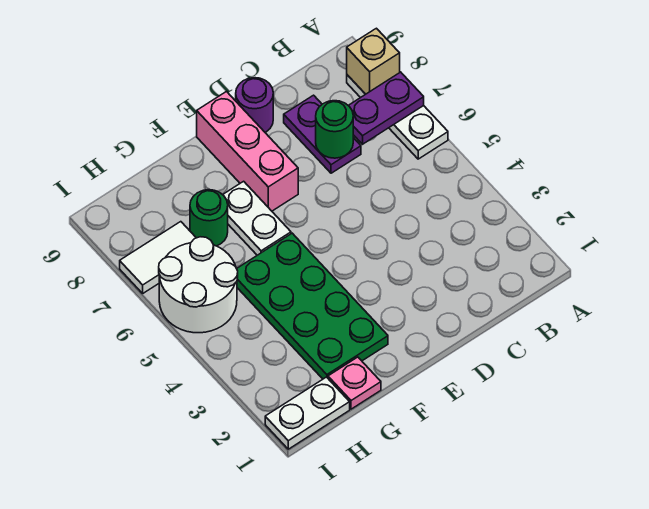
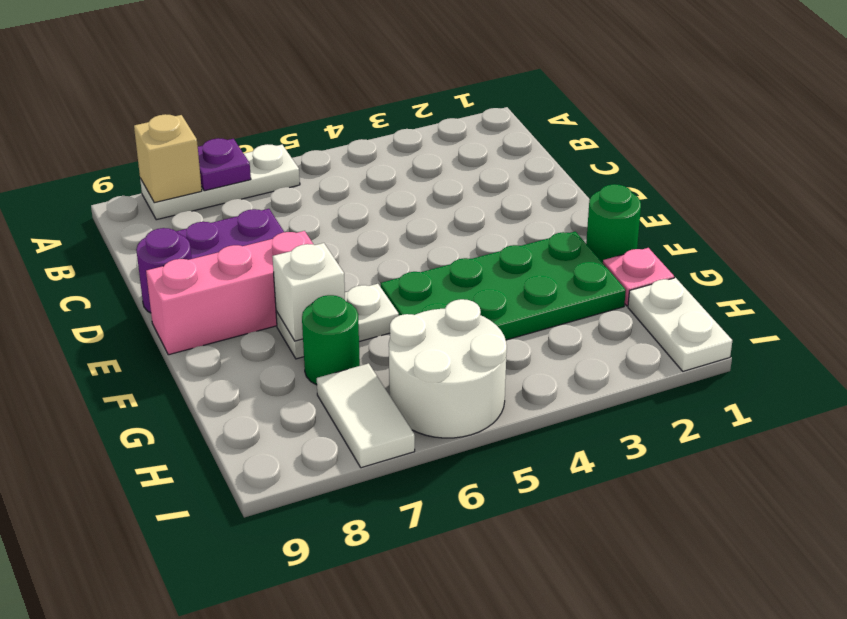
purple plate A7:B7 level 2 -> purple plate A7 level 2
green round brick C7 level 2 -> green round brick F1 level 1
none -> white brick F7 level 2

